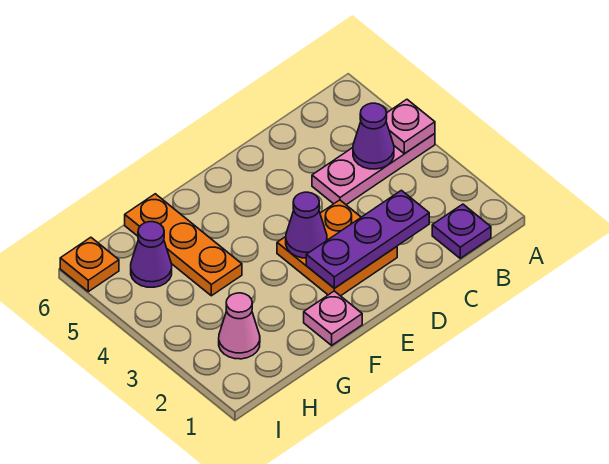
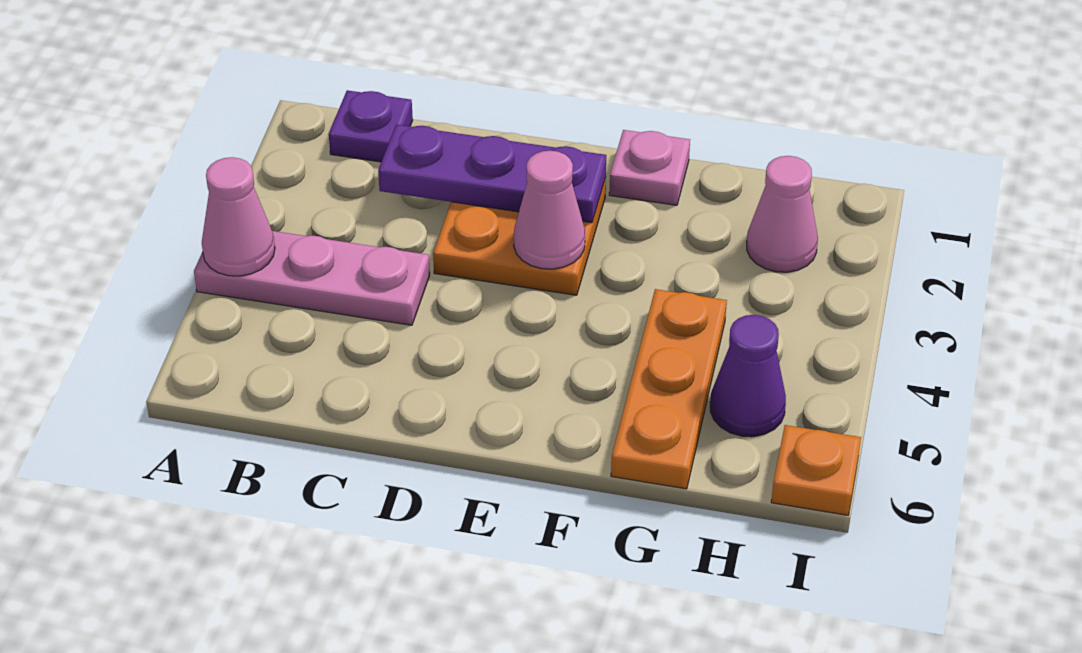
pink plate A4 level 2 -> pink cone A4 level 2
purple cone B4 level 2 -> none
purple cone E3 level 2 -> pink cone E3 level 2

